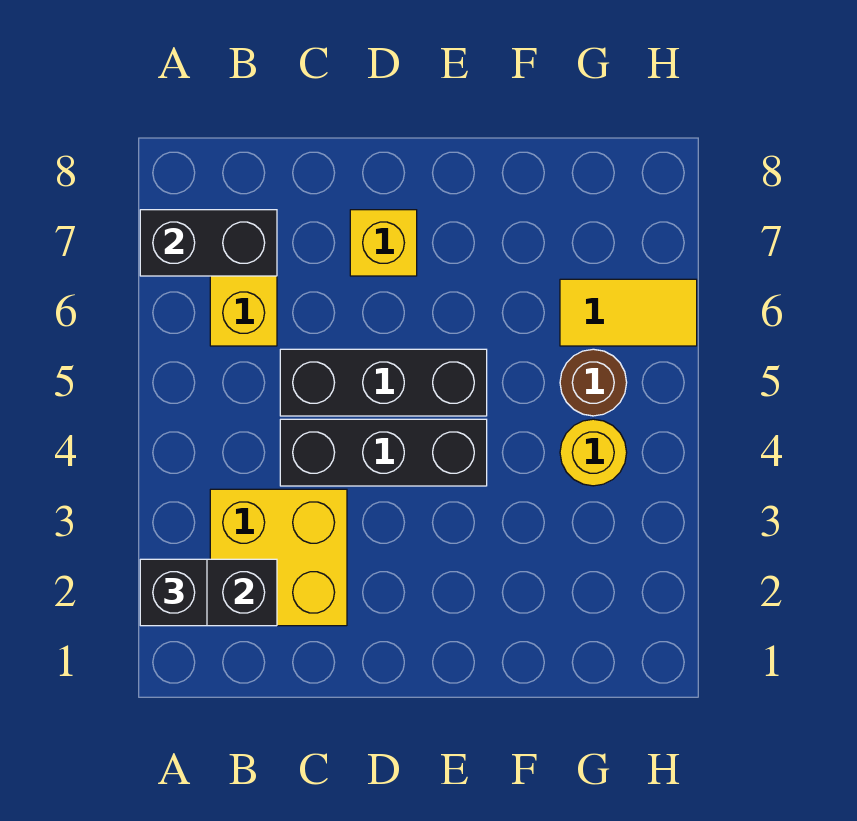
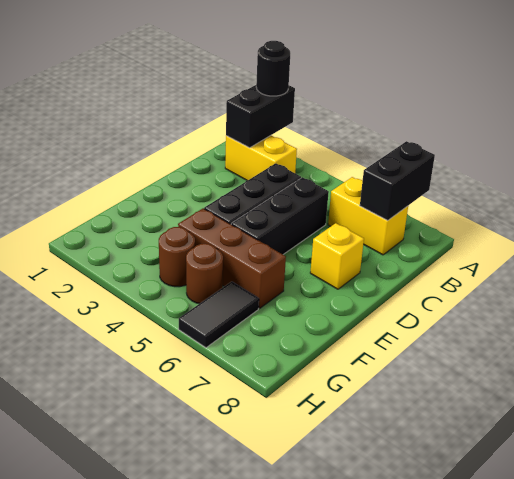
black brick A2 level 3 -> black round brick A2 level 3
yellow brick B2:C3 level 1 -> yellow brick B2:B3 level 1
none -> brown brick F4:F6 level 1
yellow round brick G4 level 1 -> brown round brick G4 level 1
yellow tile G6:H6 level 1 -> black tile G6:H6 level 1

